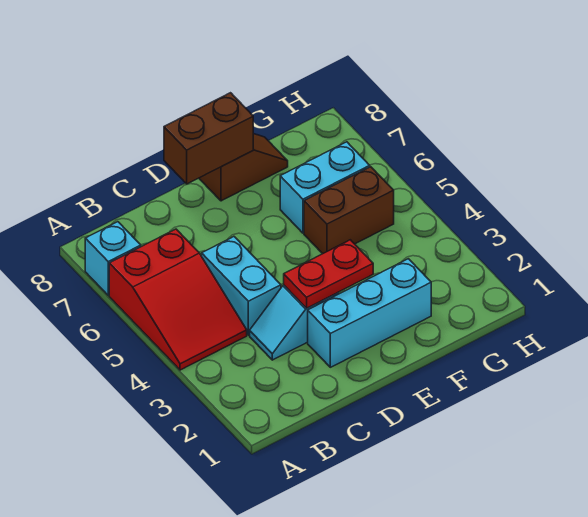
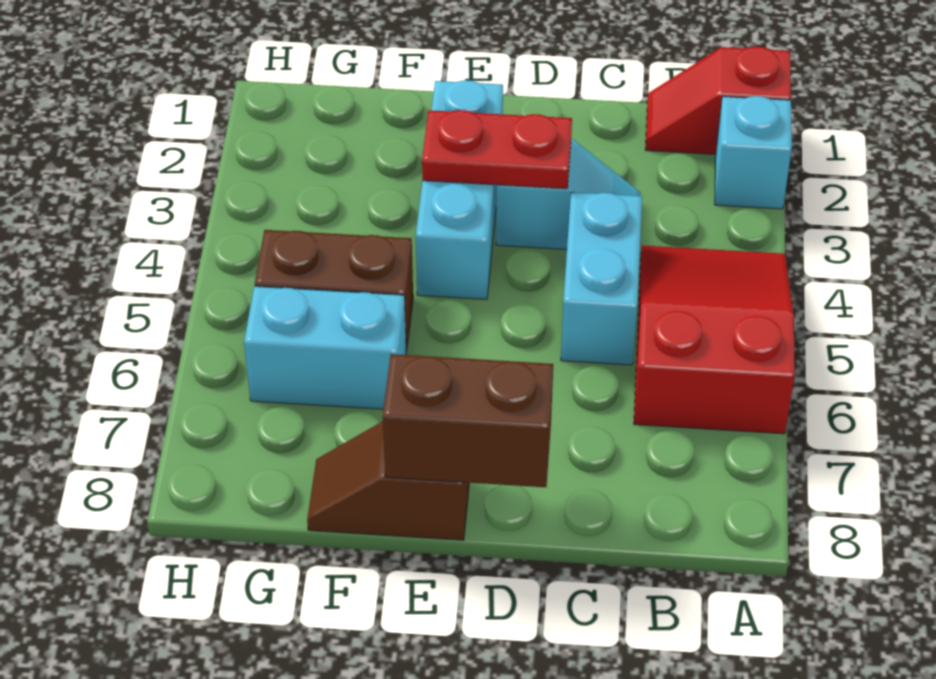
none -> red slope A1:B1 level 1 top A
cyan brick A7 level 1 -> cyan brick A2 level 1
cyan brick D2:F2 level 1 -> cyan brick E2:E4 level 1

